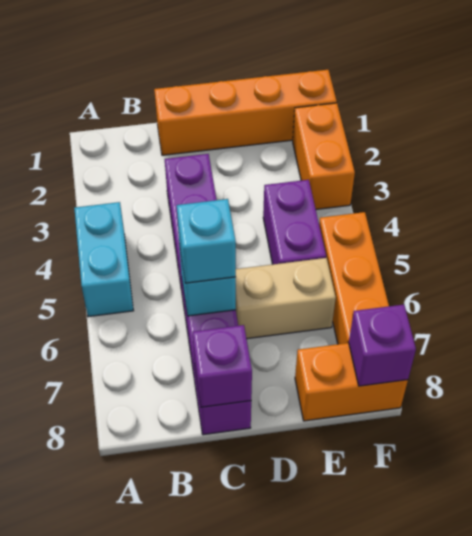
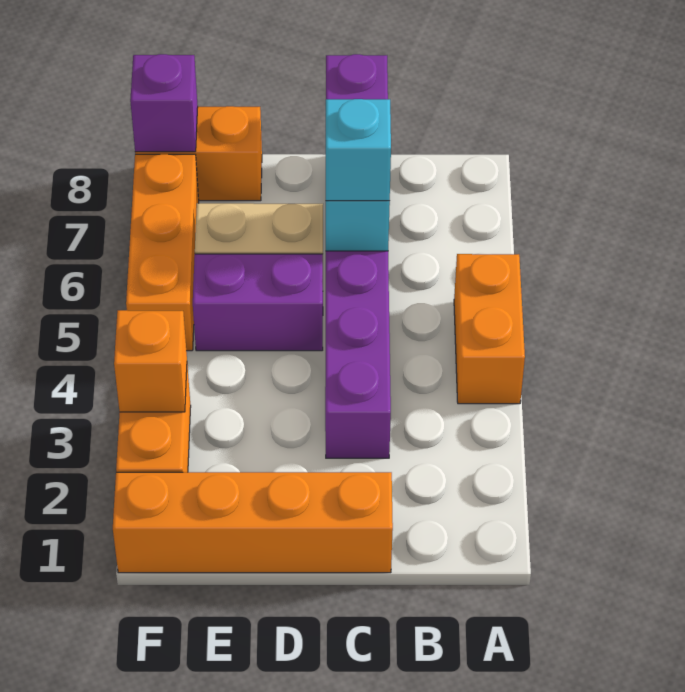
cyan brick A4:A5 level 1 -> orange brick A4:A5 level 1
purple brick E4:E5 level 1 -> purple brick D5:E5 level 1
none -> orange brick F3 level 2

